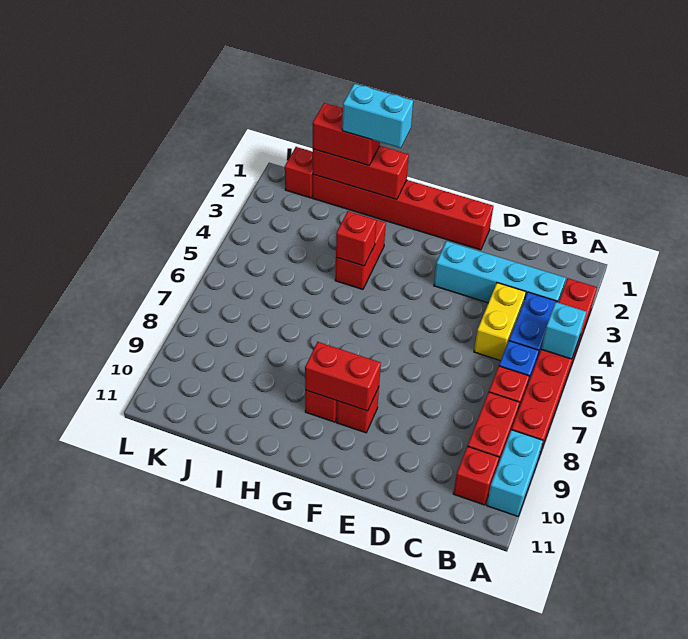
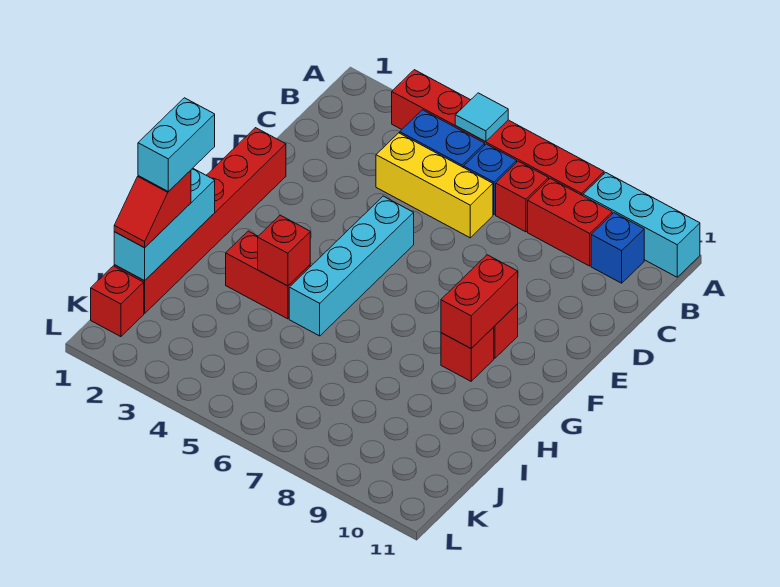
cyan brick A5 level 2 -> cyan tile A5 level 2
cyan brick A9:A10 level 1 -> cyan brick A9:A11 level 1
cyan brick B3:E3 level 1 -> cyan brick E5:H5 level 1
red brick B10 level 1 -> blue brick B10 level 1
yellow brick C4:C5 level 1 -> yellow brick C4:C6 level 1
red brick H1:J1 level 2 -> cyan brick H1:J1 level 2
red brick I1:J1 level 3 -> red slope I1:J1 level 3 top I

